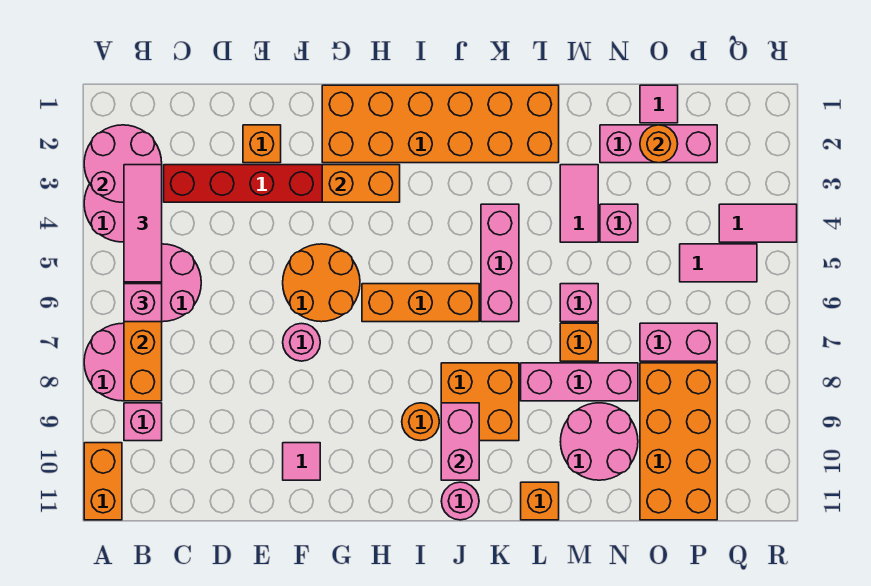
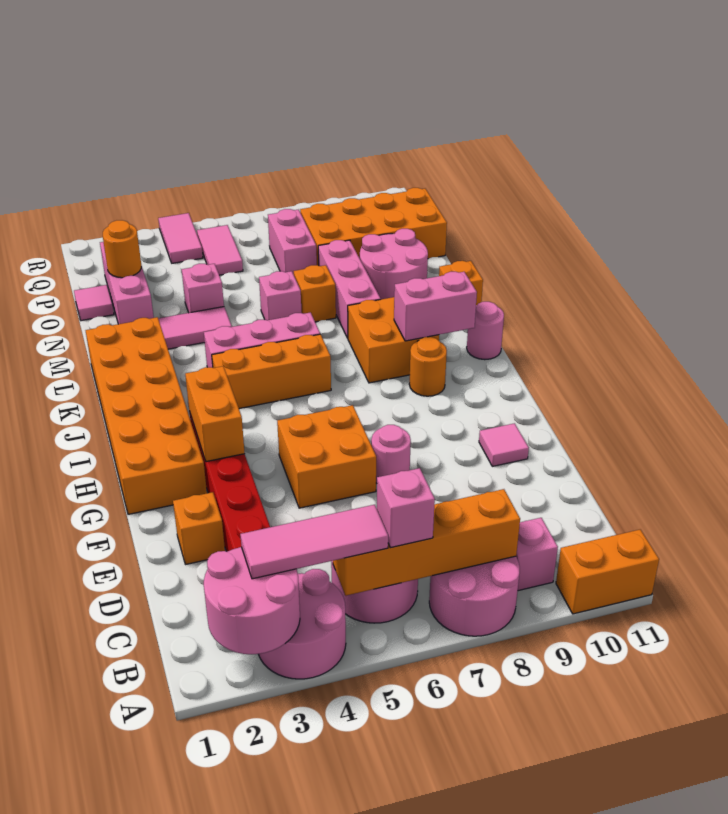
orange round brick F5:G6 level 1 -> orange brick F5:G6 level 1
orange brick H6:J6 level 1 -> orange brick J4:J6 level 1

